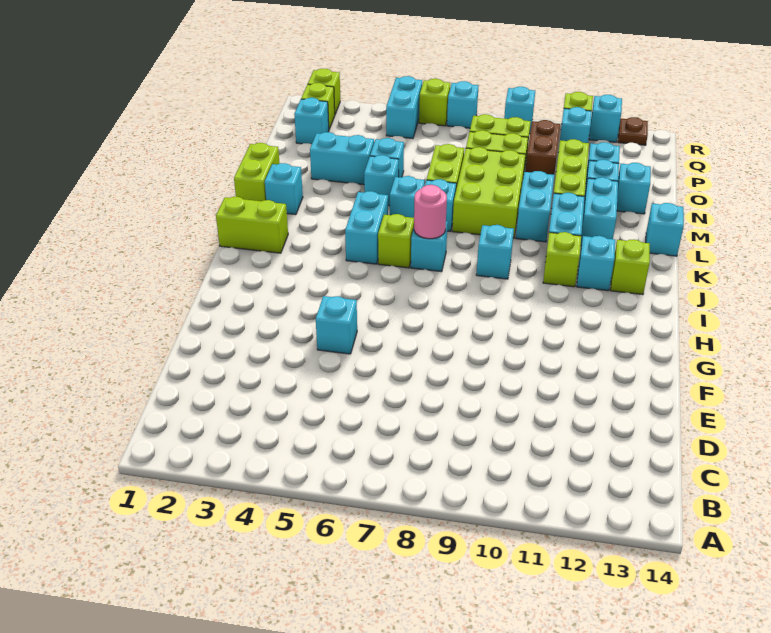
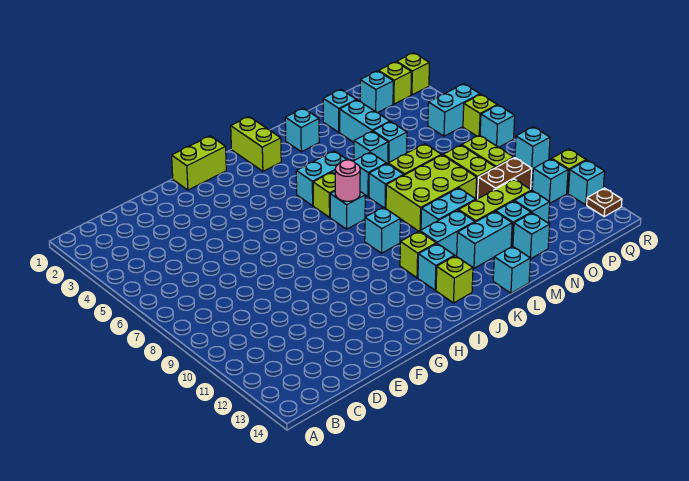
cyan brick F5 level 1 -> cyan brick N2 level 1
lime brick L1:M1 level 1 -> lime brick G1:H1 level 1

